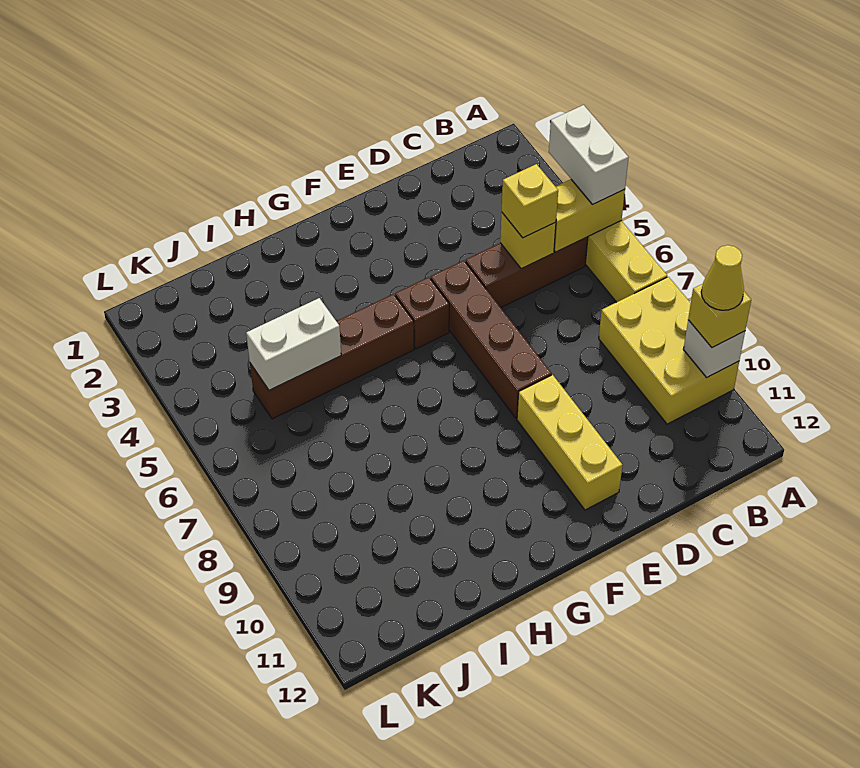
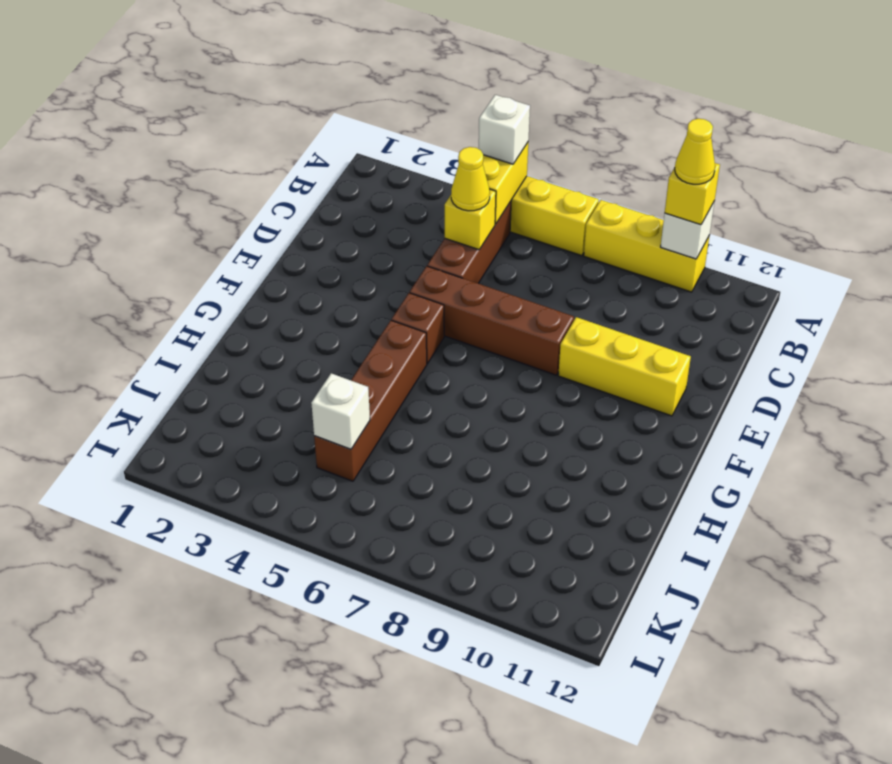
white brick A4:A5 level 3 -> white brick A5 level 3
yellow brick A8:B10 level 1 -> yellow brick A8:A10 level 1
yellow brick C5 level 3 -> yellow cone C5 level 3
white brick I5:J5 level 2 -> white brick J5 level 2

